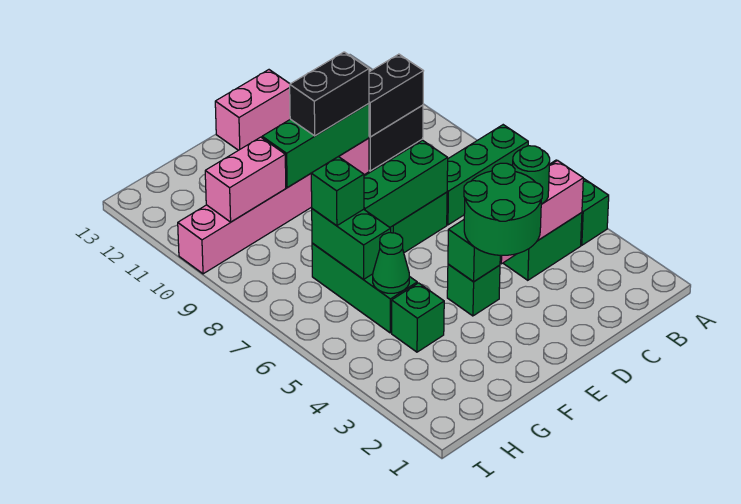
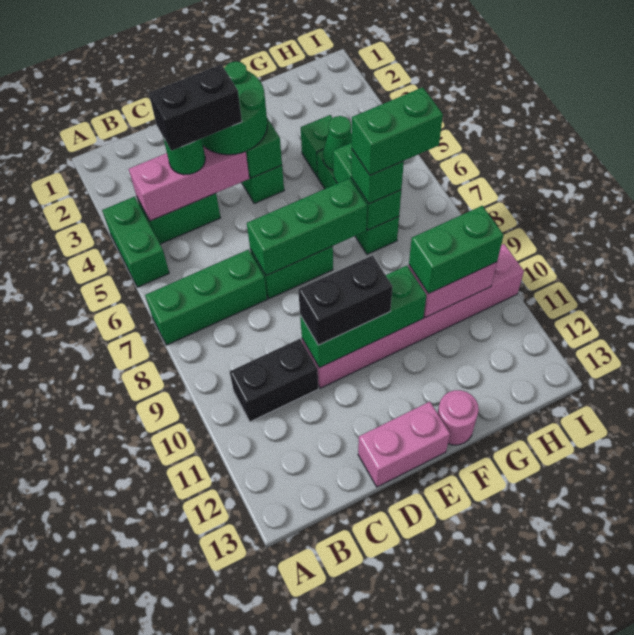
black brick B10:C10 level 2 -> black brick C4:D4 level 4
none -> pink round brick F13 level 1
none -> green brick G7:H7 level 4
none -> green brick G10:H10 level 3

